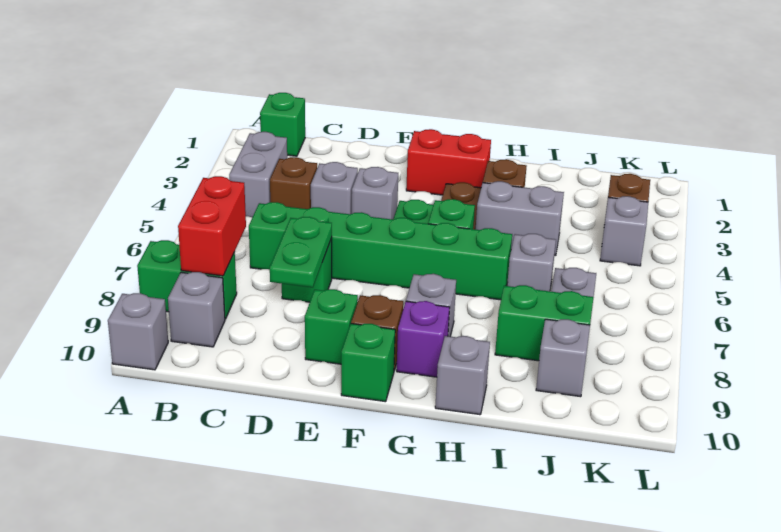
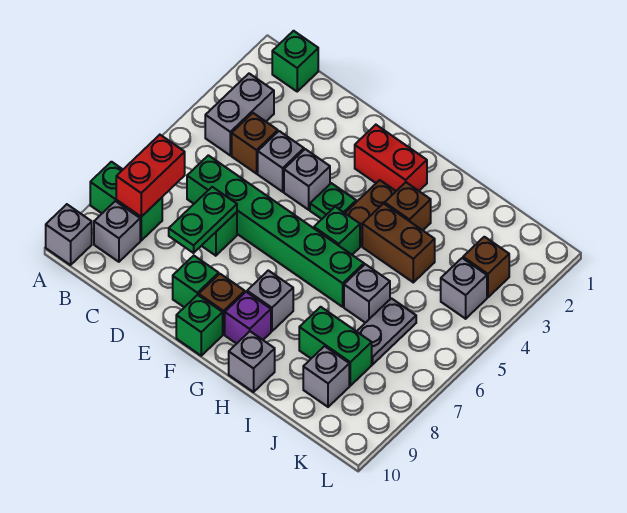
grey brick H4:I4 level 1 -> brown brick H4:I4 level 1

